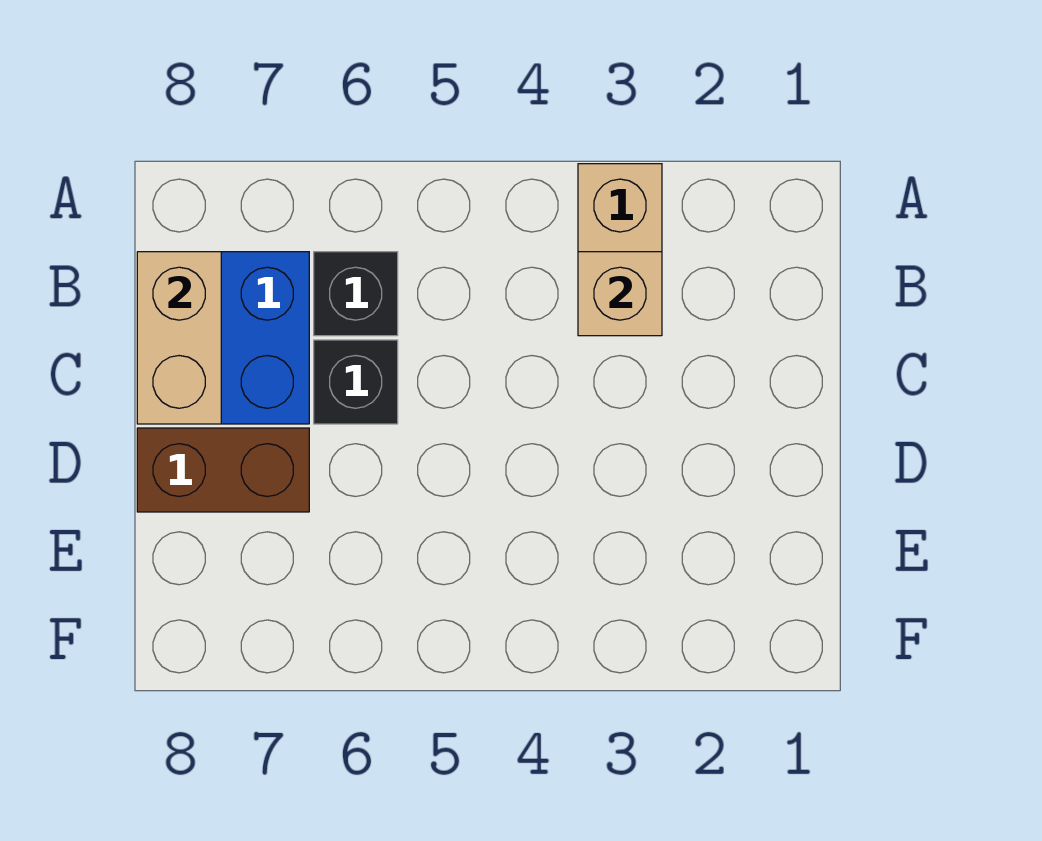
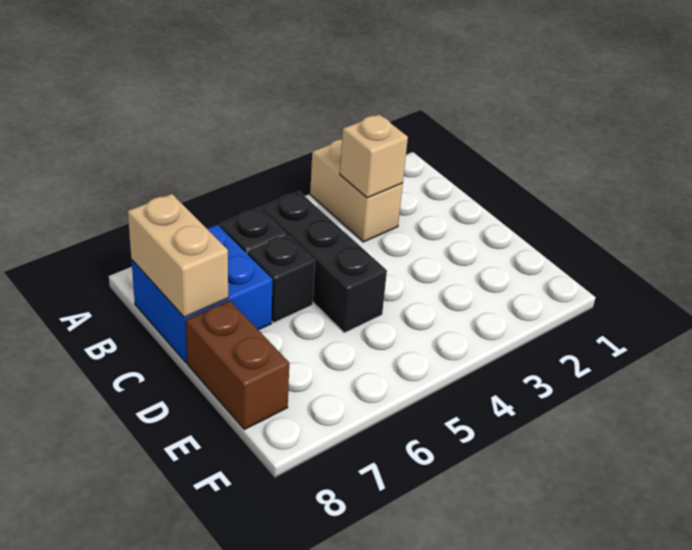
none -> black brick B5:D5 level 1
brown brick D7:D8 level 1 -> brown brick D8:E8 level 1

